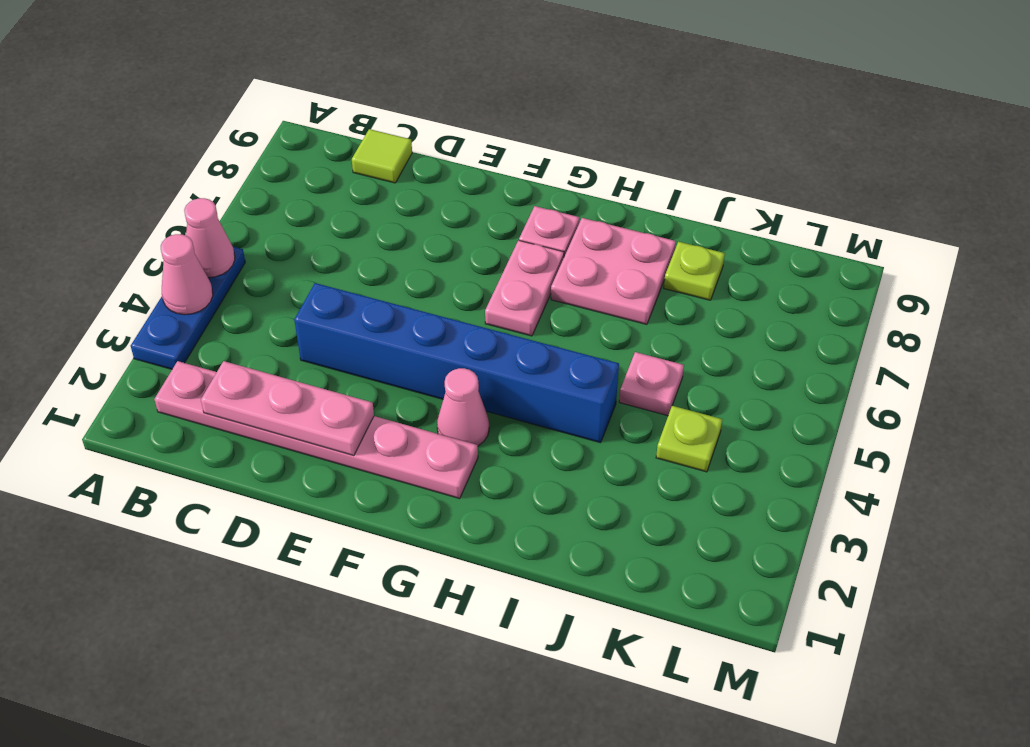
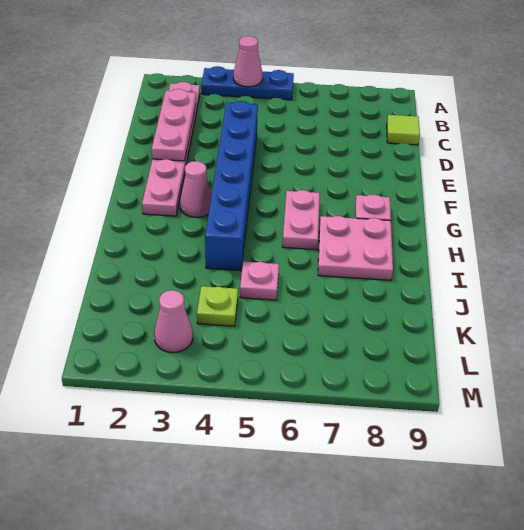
pink cone A5 level 2 -> pink cone L3 level 1
pink plate G6:G7 level 1 -> pink plate G6:H6 level 1
lime plate J8 level 1 -> none

